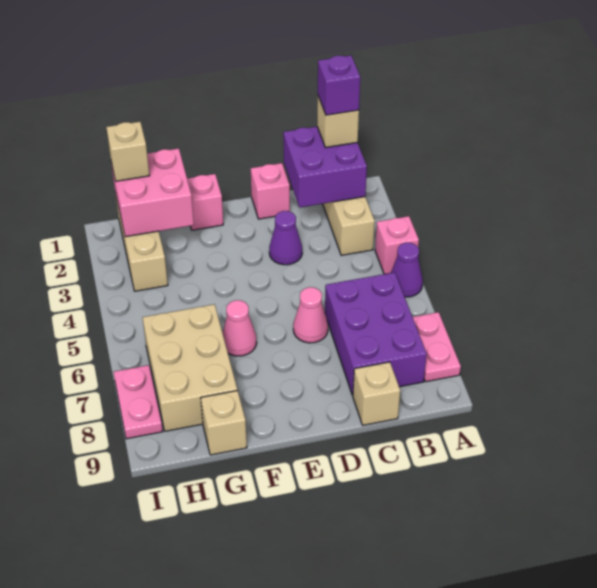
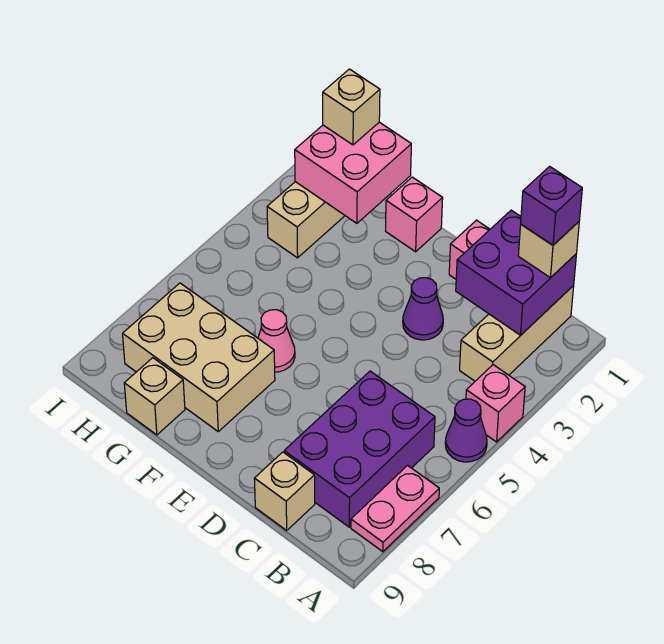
pink cone D6 level 1 -> none
tan brick G6:H8 level 1 -> tan brick F7:H8 level 1
pink plate I7:I8 level 1 -> none

